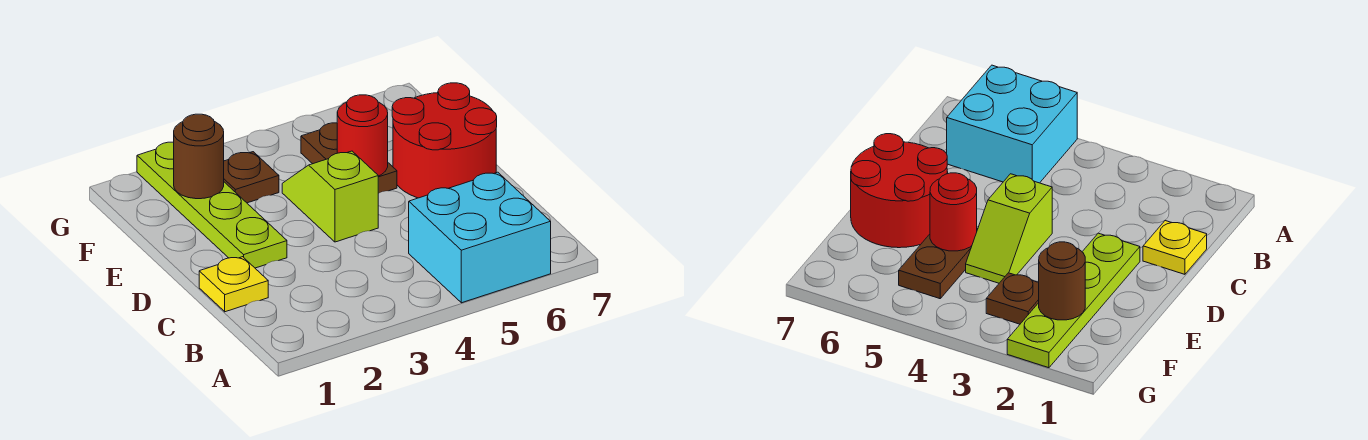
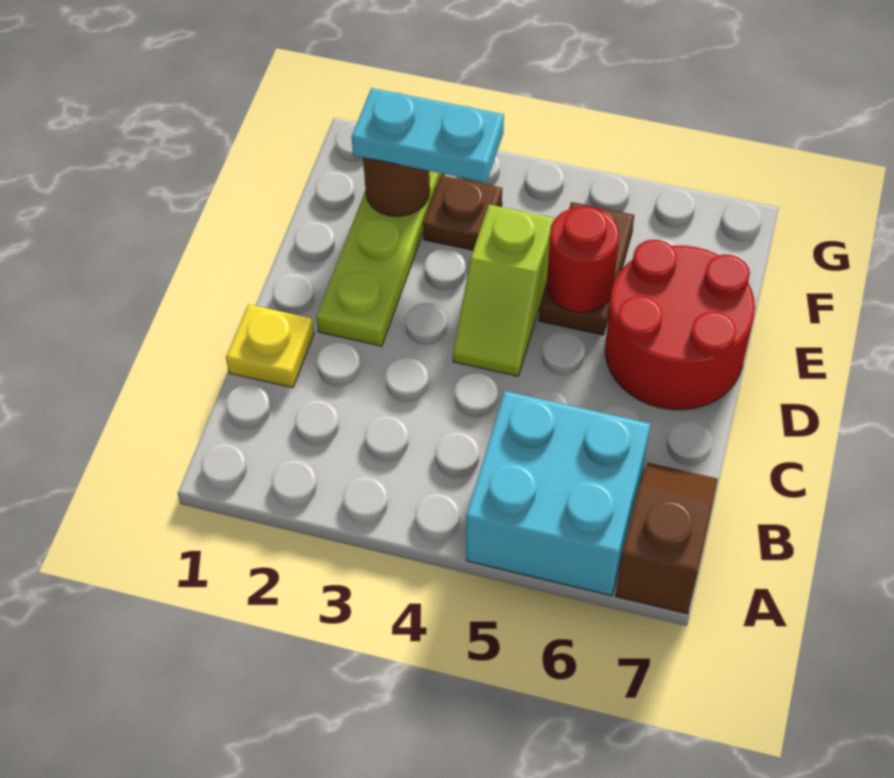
none -> brown slope A7:B7 level 1 top A
lime slope D4:E4 level 1 top D -> lime slope D4:E4 level 1 top E
none -> cyan plate F2:F3 level 3

